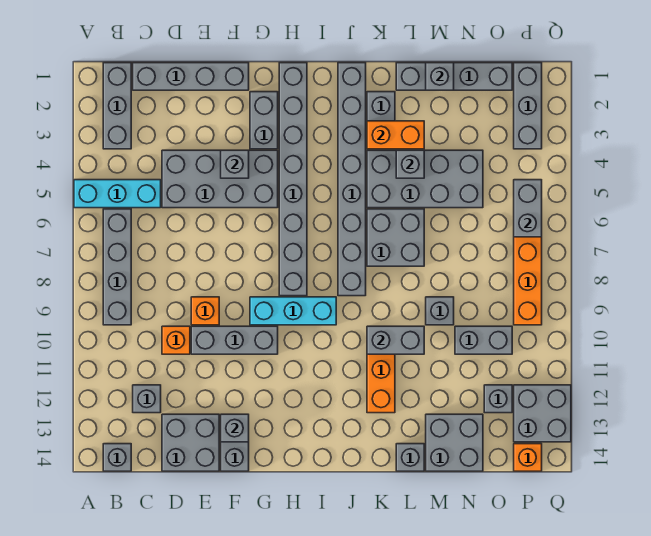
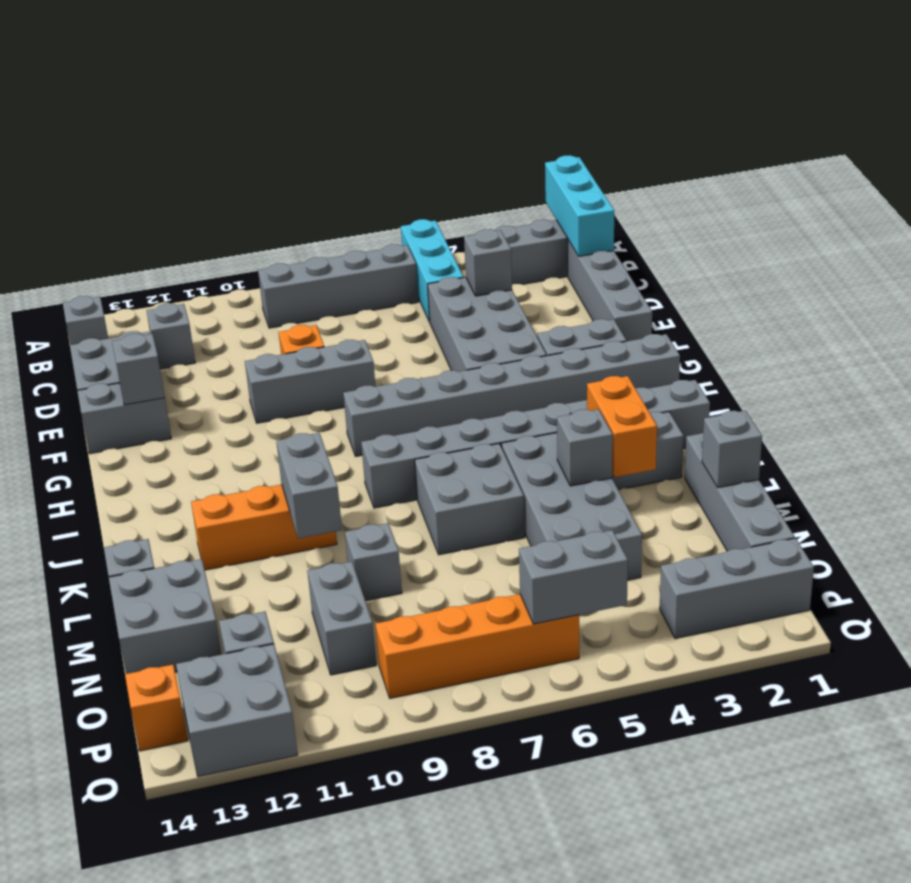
orange brick D10 level 1 -> none
grey brick E10:G10 level 1 -> grey brick F8:F10 level 1
grey brick F4 level 2 -> grey brick D4 level 2
cyan brick G9:I9 level 1 -> cyan brick A1:C1 level 2

